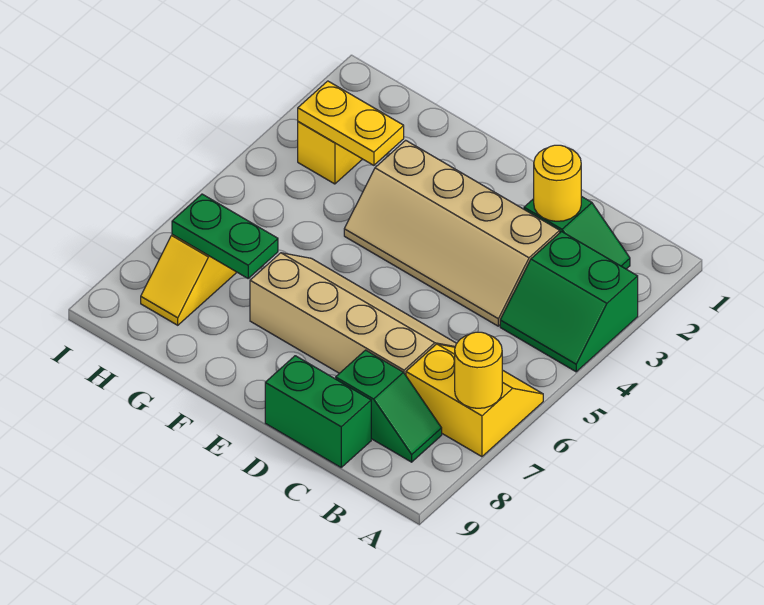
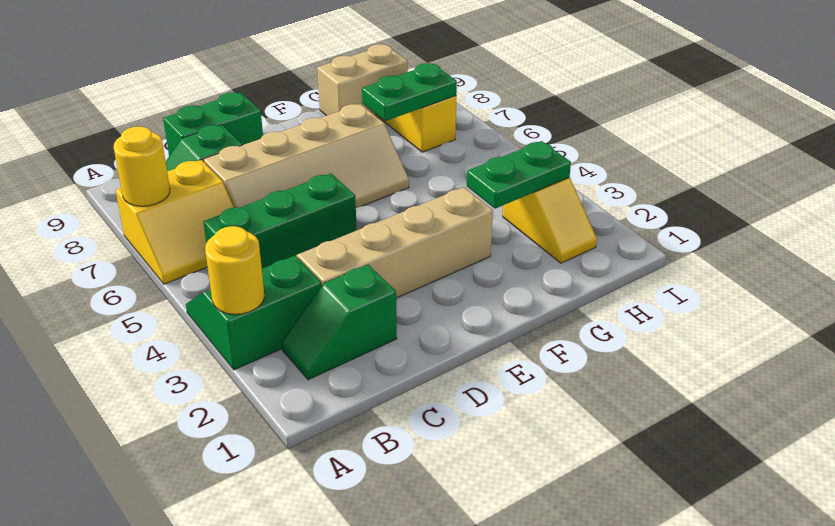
none -> green brick B5:D5 level 1
yellow round brick C2 level 2 -> yellow round brick A3 level 2
yellow plate G3:H3 level 2 -> green plate G3:H3 level 2
none -> tan brick G9:H9 level 1

